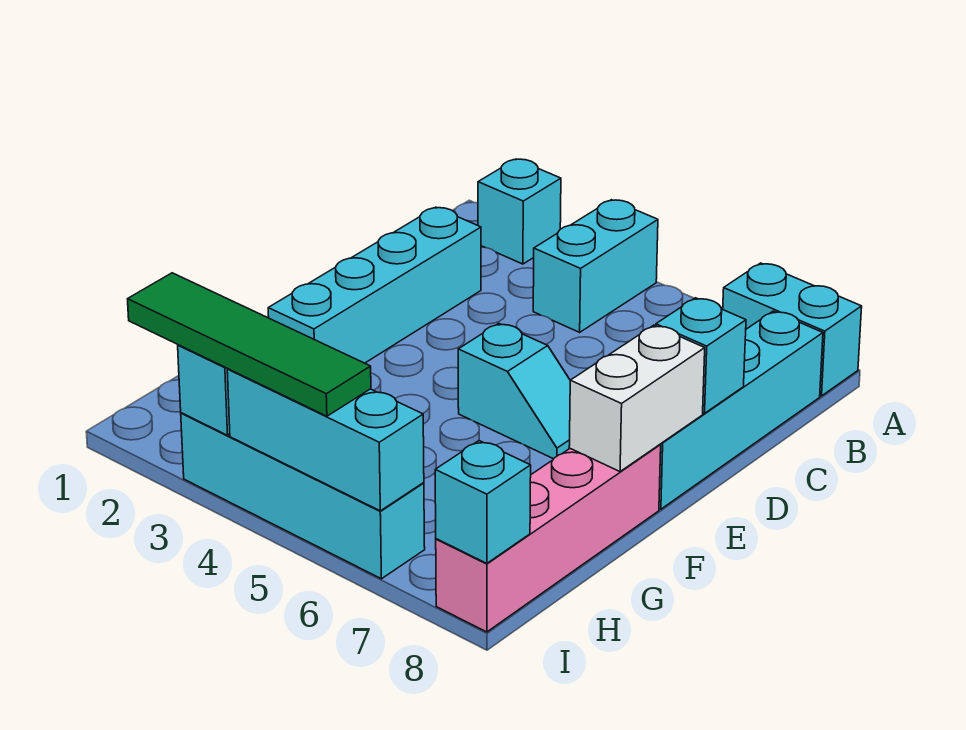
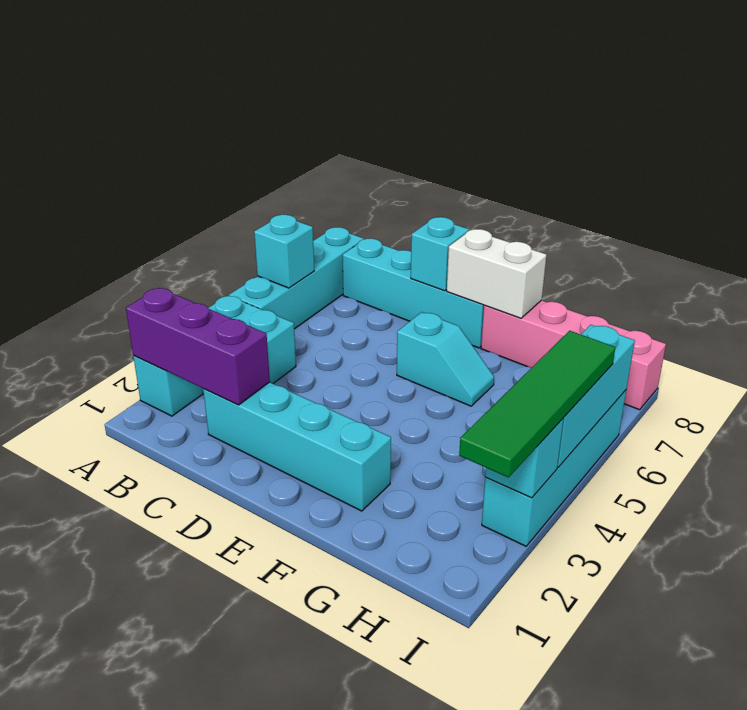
none -> purple brick A2:C2 level 2
cyan brick A7:A8 level 1 -> cyan brick A5:A8 level 1
cyan slope E5:E6 level 1 top 5 -> cyan slope E6:F6 level 1 top E
cyan brick I8 level 2 -> cyan brick A6 level 2

